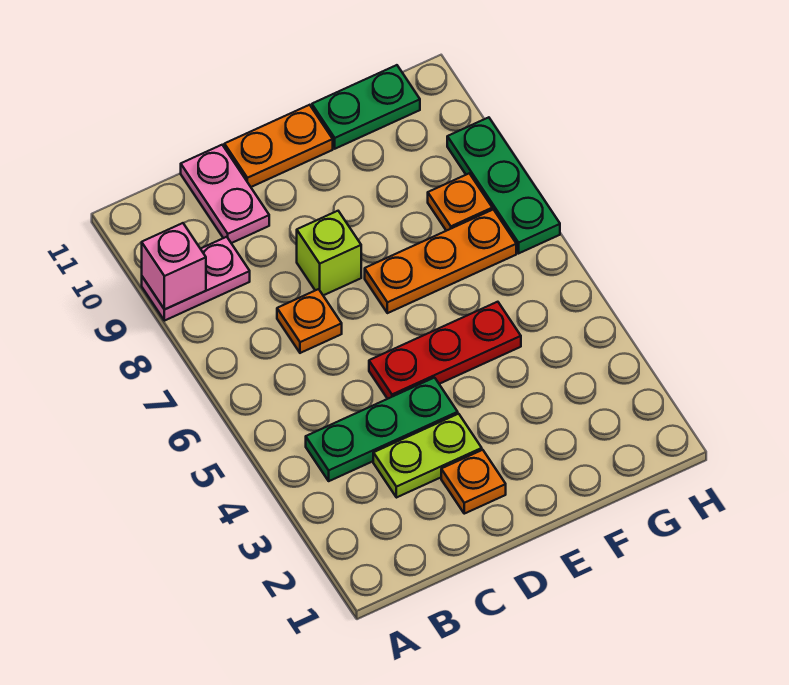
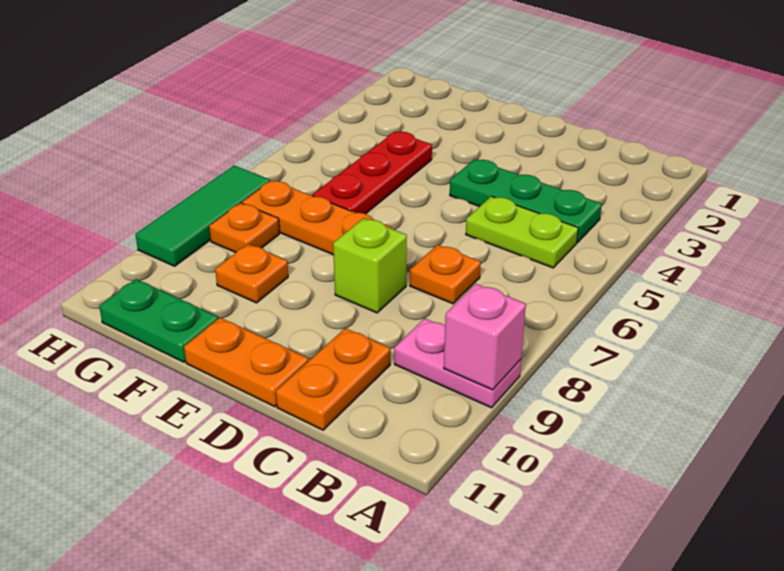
lime plate C3:D3 level 1 -> lime plate B5:C5 level 1
pink plate C10:C11 level 1 -> orange plate C10:C11 level 1
orange plate D2 level 1 -> orange plate F9 level 1
red plate D5:F5 level 1 -> red plate F4:F6 level 1
green plate H7:H9 level 1 -> green tile H7:H9 level 1

